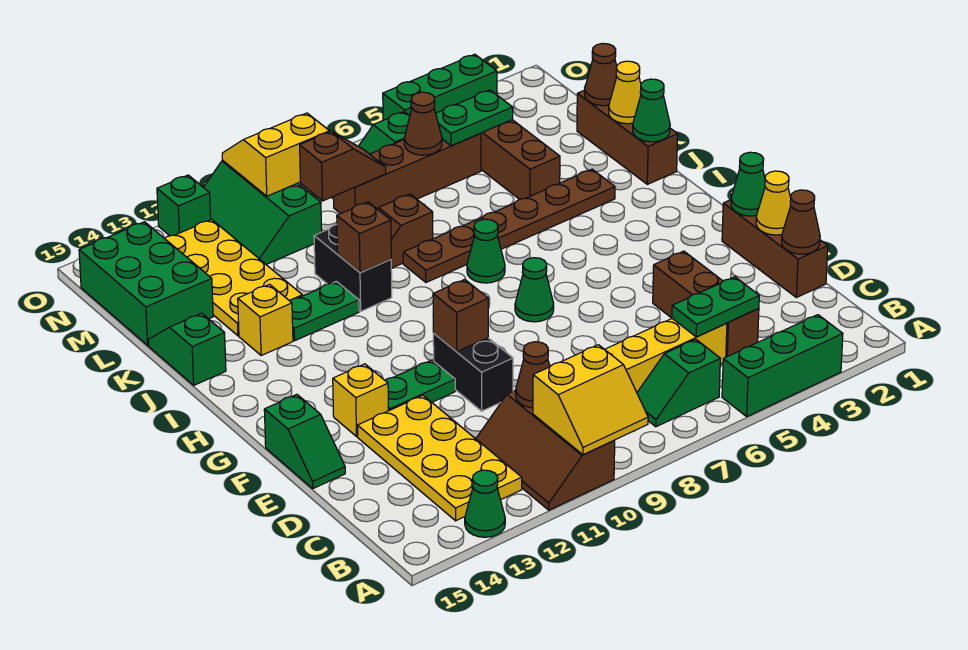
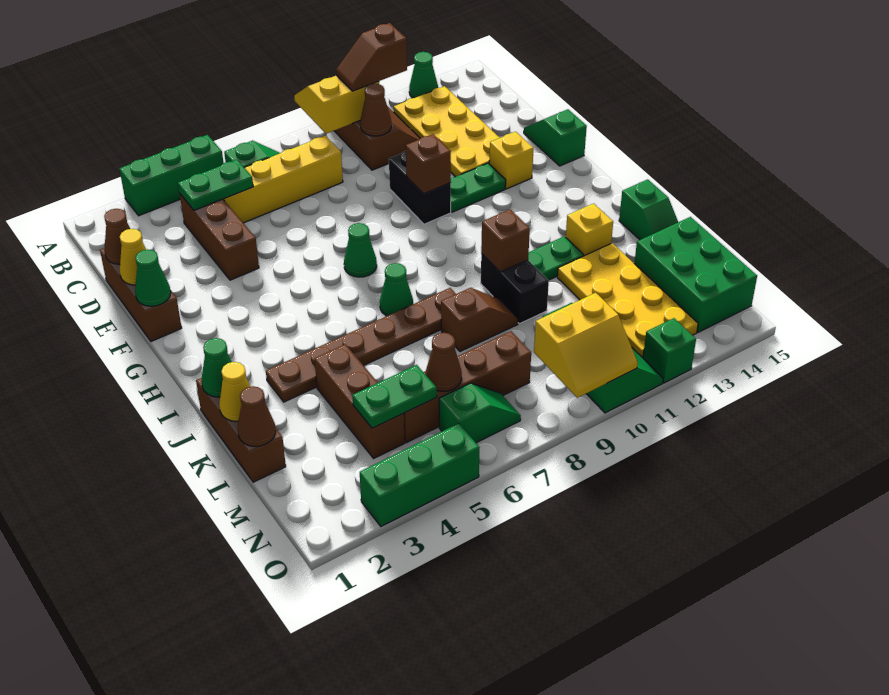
brown slope M8:M9 level 2 top 9 -> brown slope B10:B11 level 3 top 11

